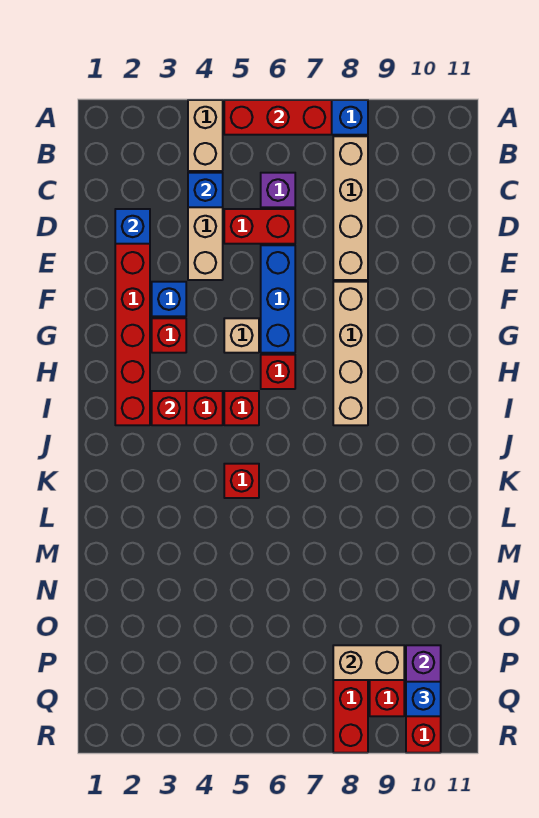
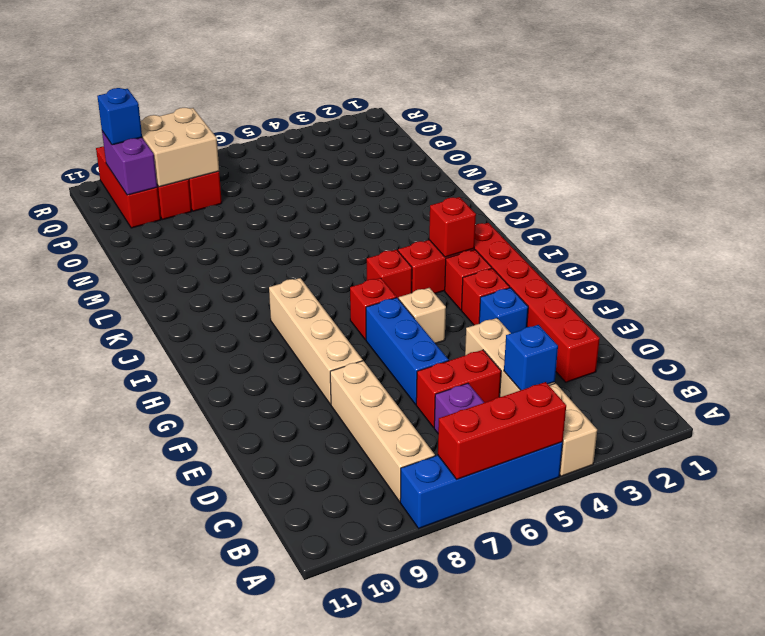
blue brick D2 level 2 -> none
red brick K5 level 1 -> red brick H3 level 1
tan brick P8:P9 level 2 -> tan brick P8:Q9 level 2

